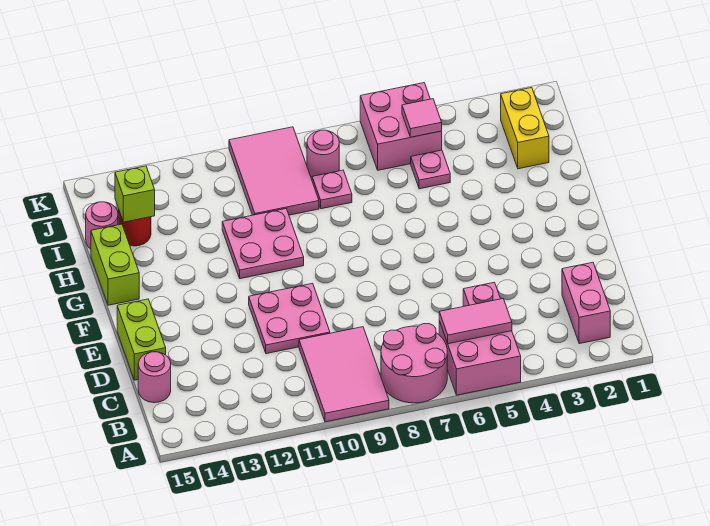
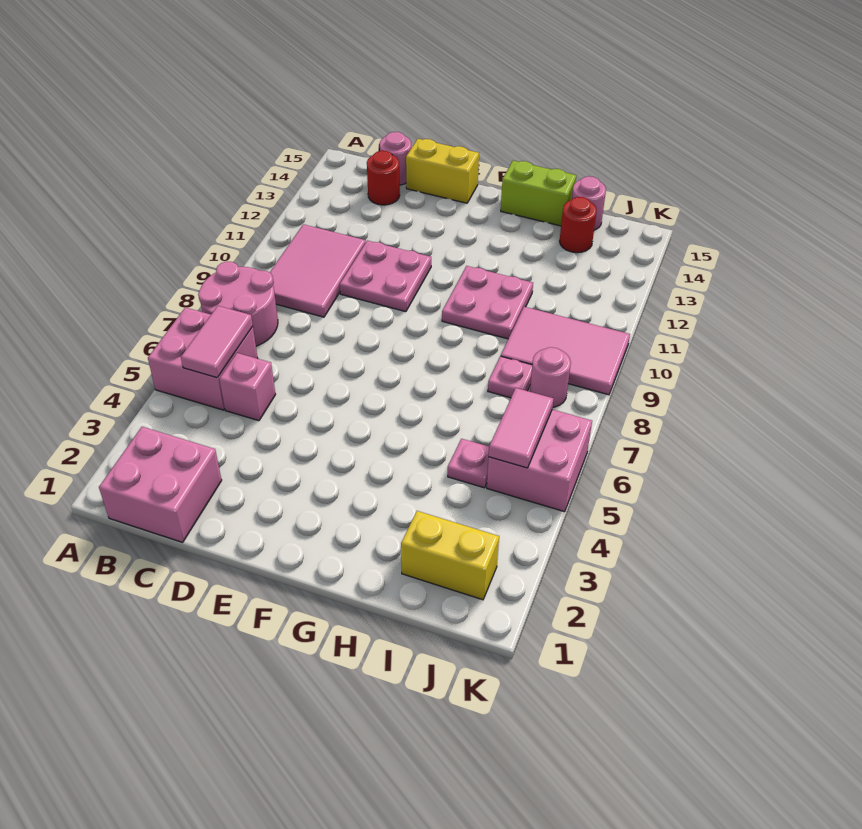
pink tile A9:C10 level 1 -> pink tile B9:C11 level 1
pink brick B2:C2 level 1 -> pink brick B1:C2 level 1
none -> red round brick C14 level 1
lime brick D15:E15 level 1 -> yellow brick D15:E15 level 1
lime brick I14 level 2 -> none
pink tile J5 level 2 -> pink tile J5:J6 level 2

